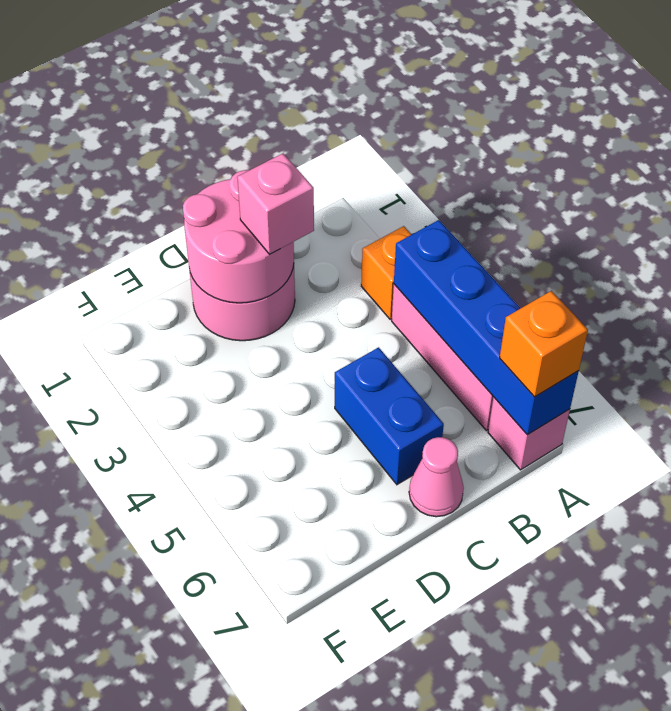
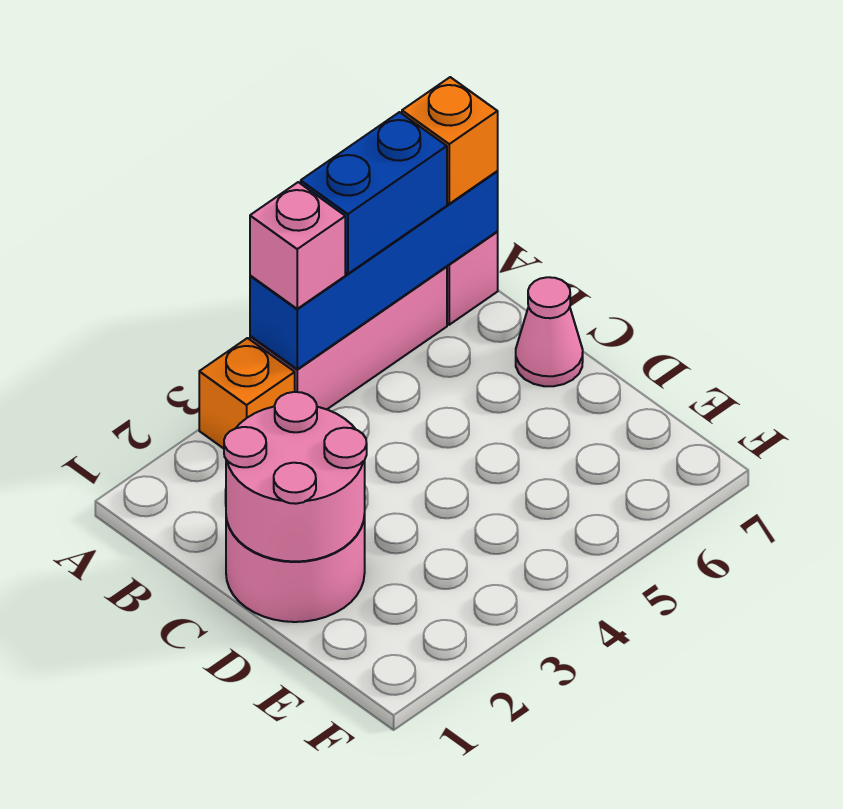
pink brick C2 level 3 -> pink brick A4 level 3
blue brick C5:C6 level 1 -> blue brick A5:A6 level 3

